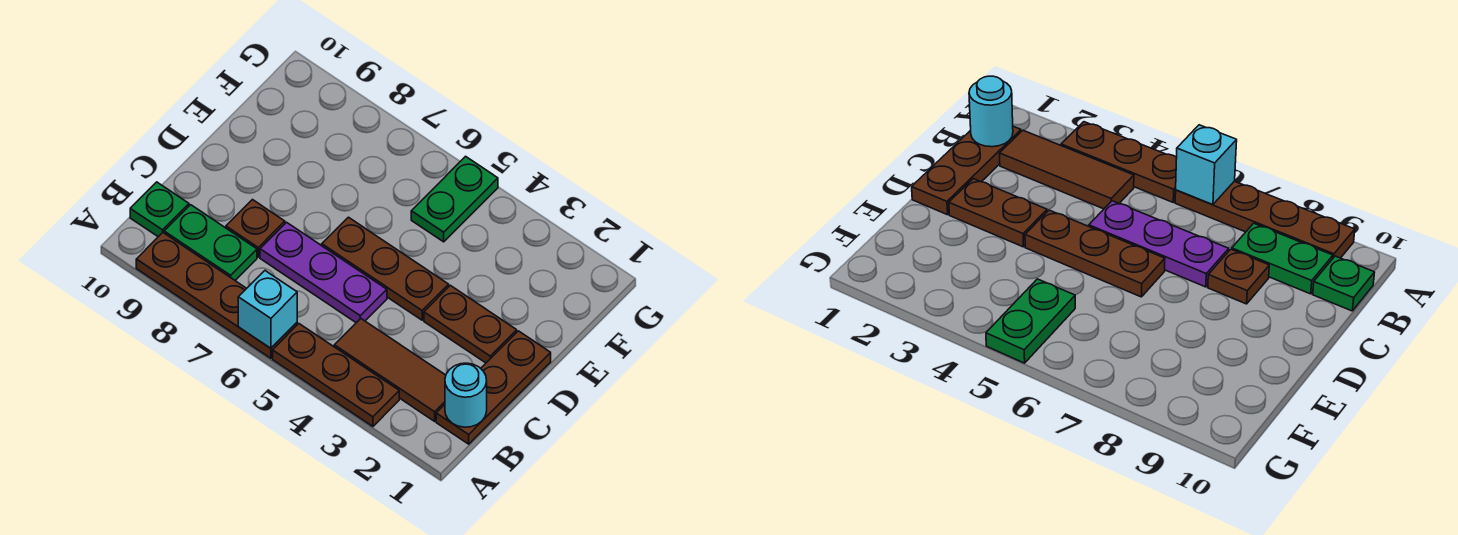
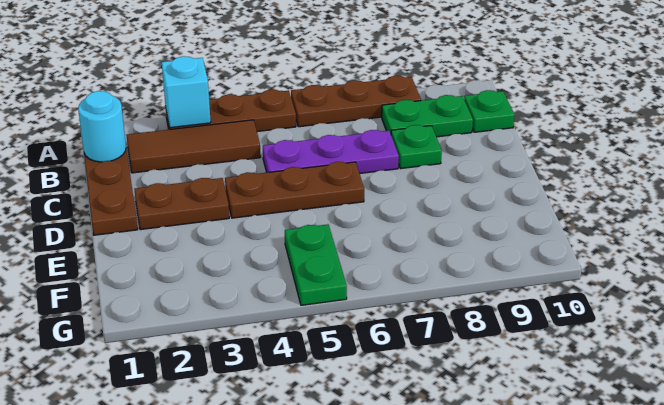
brown plate A6:A9 level 1 -> brown plate A6:A8 level 1
cyan brick A6 level 2 -> cyan brick A3 level 2
brown plate C8 level 1 -> green plate C8 level 1

